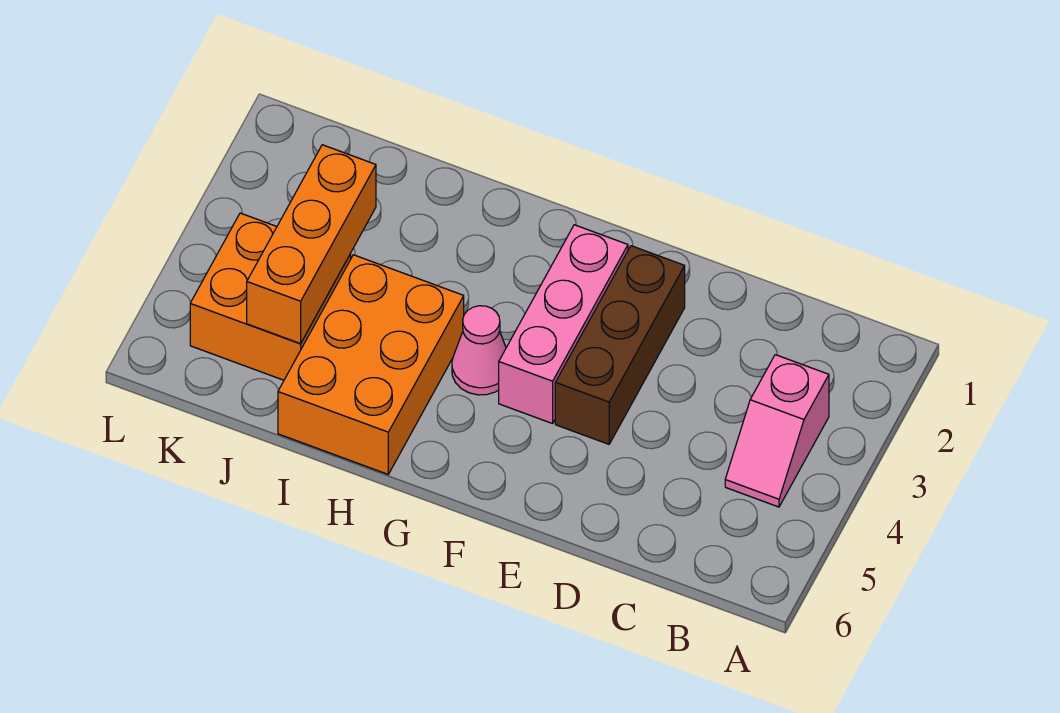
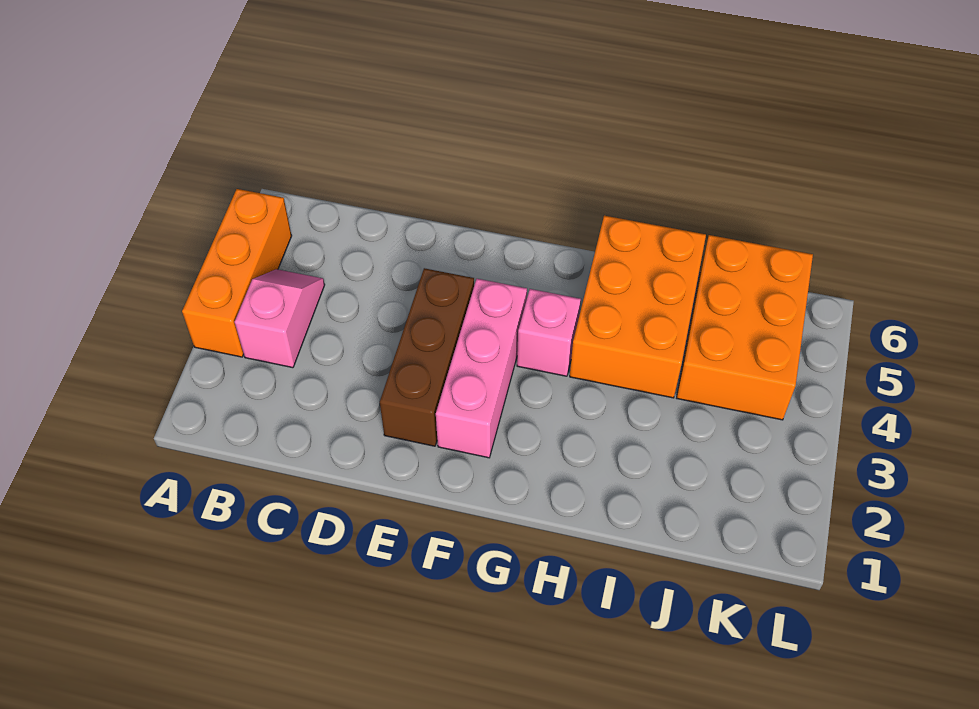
pink cone G4 level 1 -> pink brick G4 level 1
orange brick J3:J5 level 2 -> orange brick A3:A5 level 1
orange brick J4:K5 level 1 -> orange brick J4:K6 level 1

